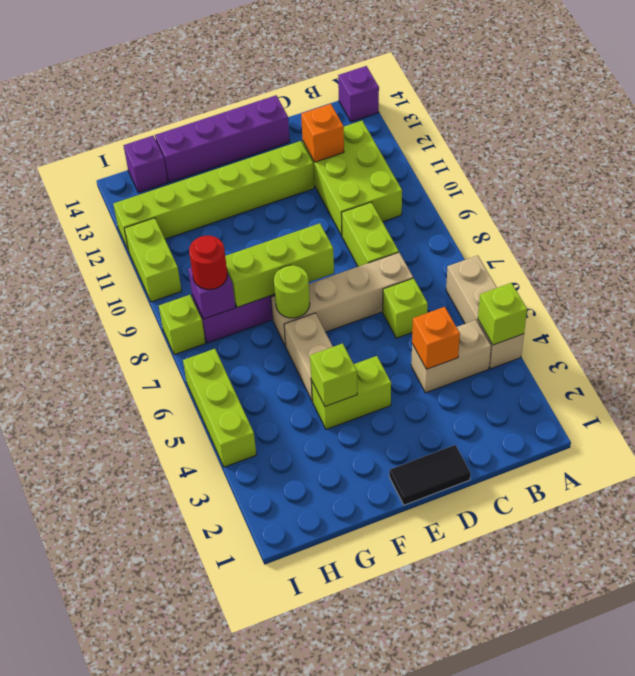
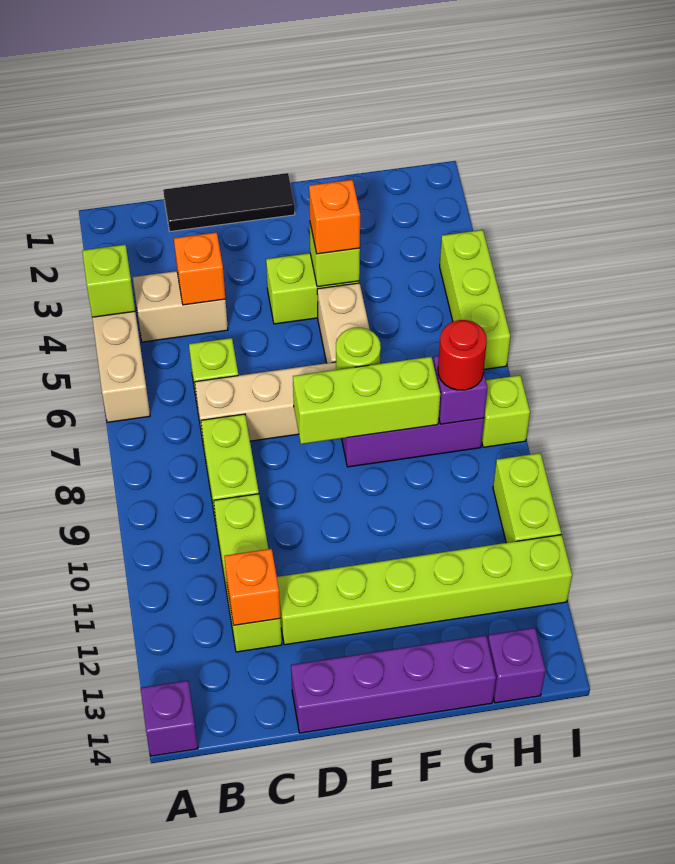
lime brick B10:C12 level 1 -> lime brick C10:C12 level 1
black tile D1:E1 level 1 -> black tile C1:E1 level 1
none -> orange brick F4 level 3

